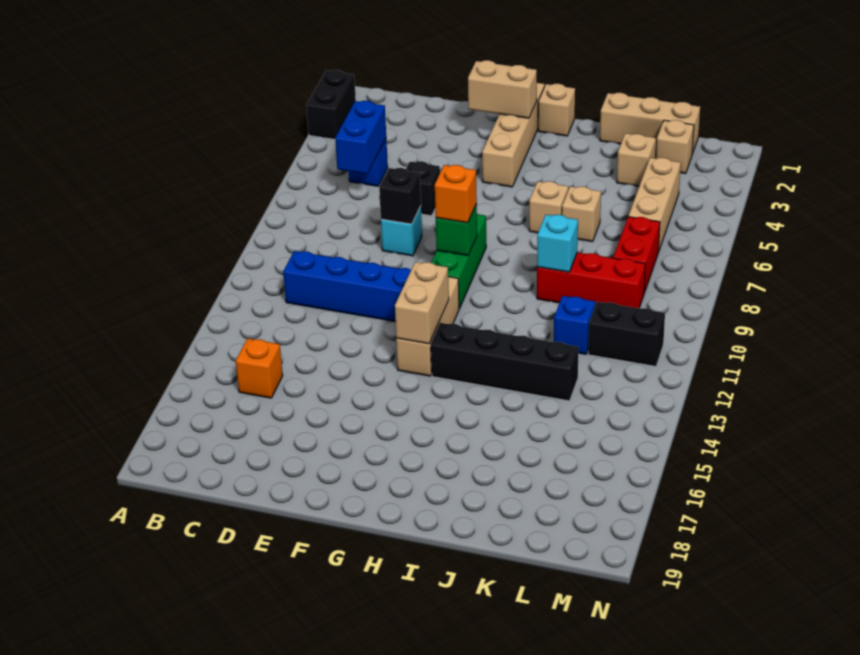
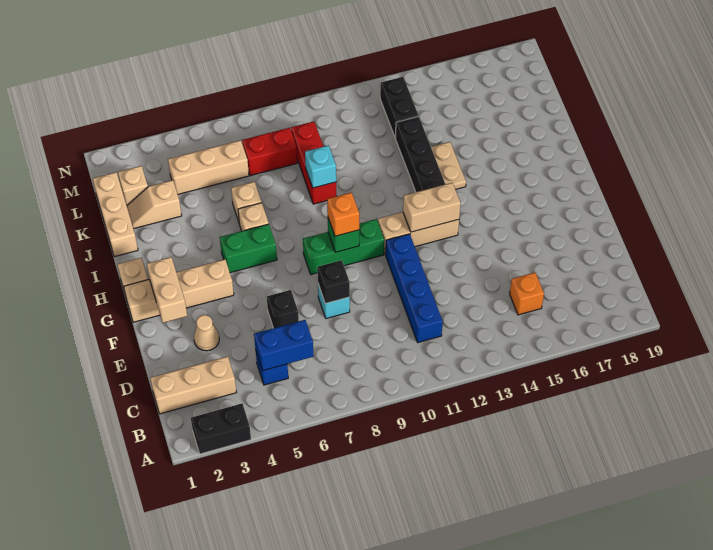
none -> tan brick C1:C3 level 1
none -> tan cone E3 level 1
none -> green brick H5:H6 level 1
none -> tan plate I14:J14 level 1
blue brick K11 level 1 -> none
black brick L11:M11 level 1 -> black brick L13:M13 level 1

